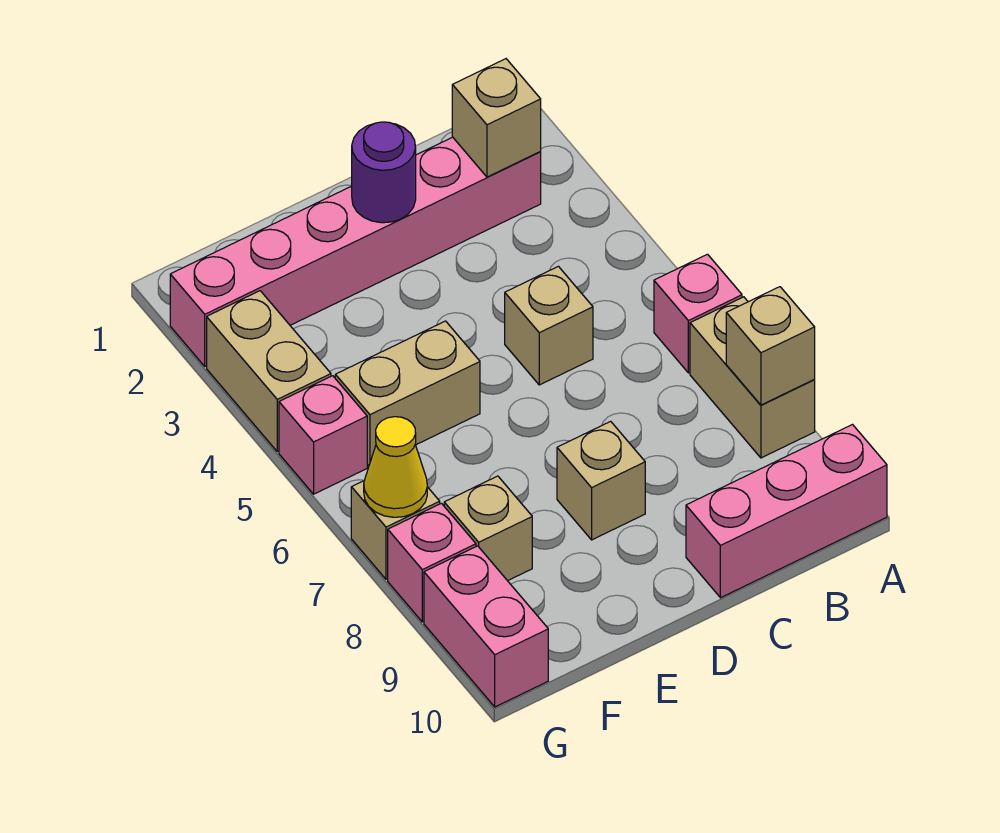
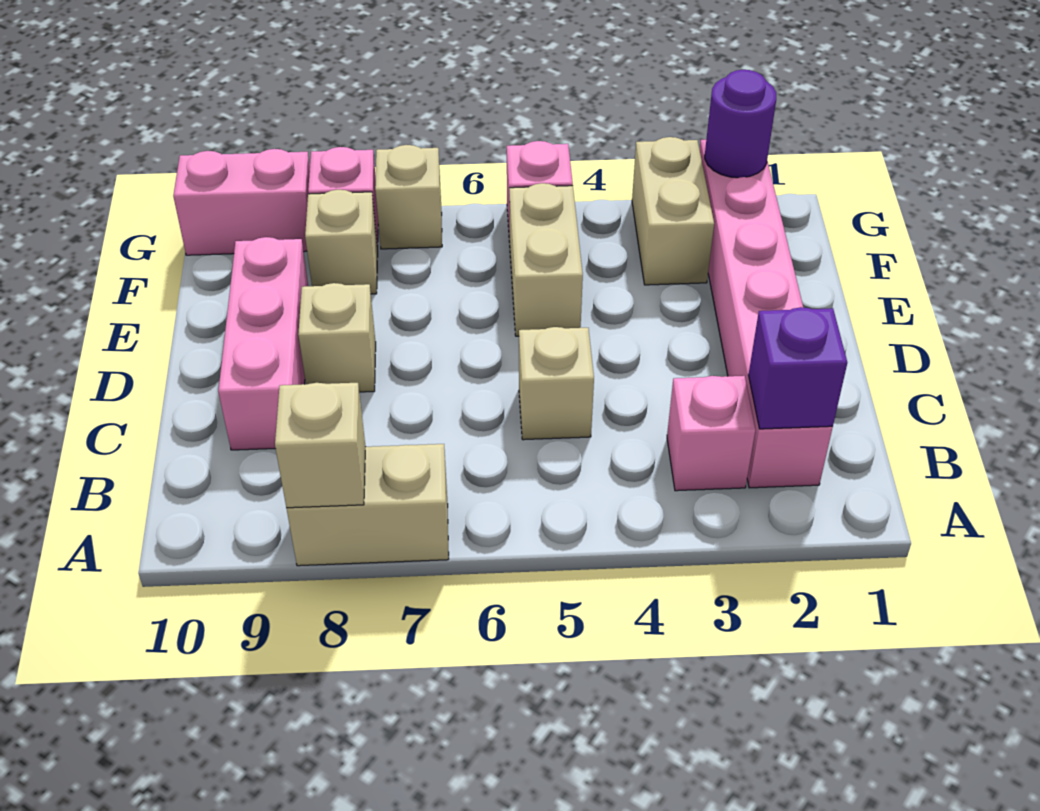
pink brick A6 level 1 -> pink brick B3 level 1
pink brick A10:C10 level 1 -> pink brick C9:E9 level 1
tan brick B2 level 2 -> purple brick B2 level 2
purple round brick D2 level 2 -> purple round brick G2 level 2
tan brick G3:G4 level 1 -> tan brick F3:G3 level 1
yellow cone G7 level 2 -> none

